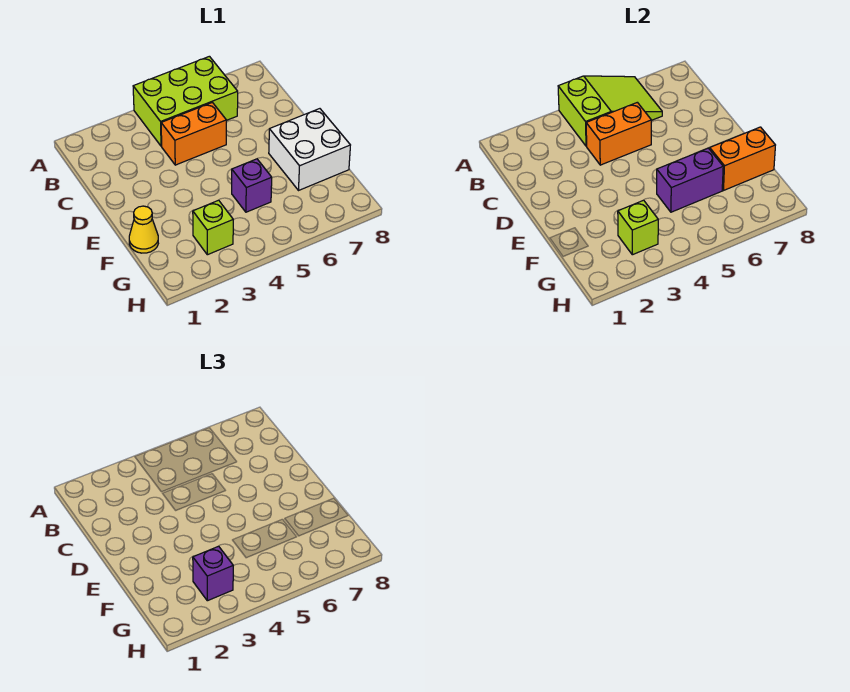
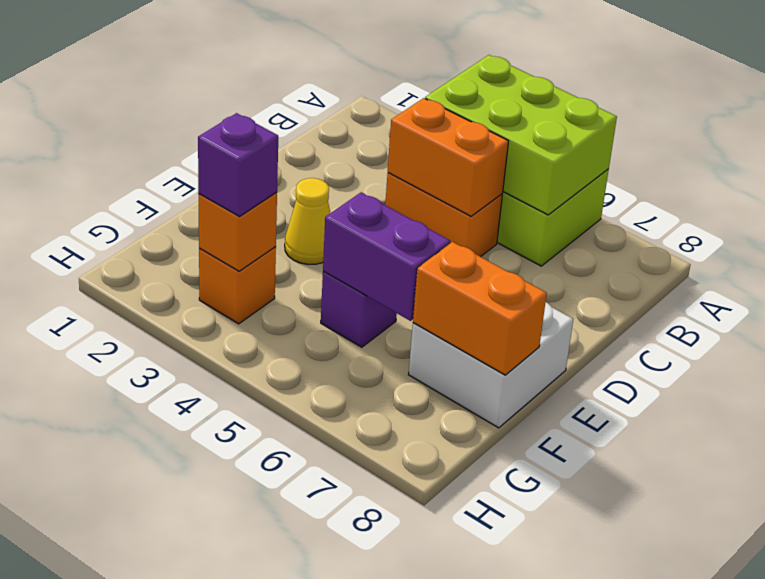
lime slope A4:B6 level 2 top 4 -> lime brick A4:B6 level 2
yellow cone F1 level 1 -> yellow cone E3 level 1
lime brick G3 level 1 -> orange brick G3 level 1
lime brick G3 level 2 -> orange brick G3 level 2

